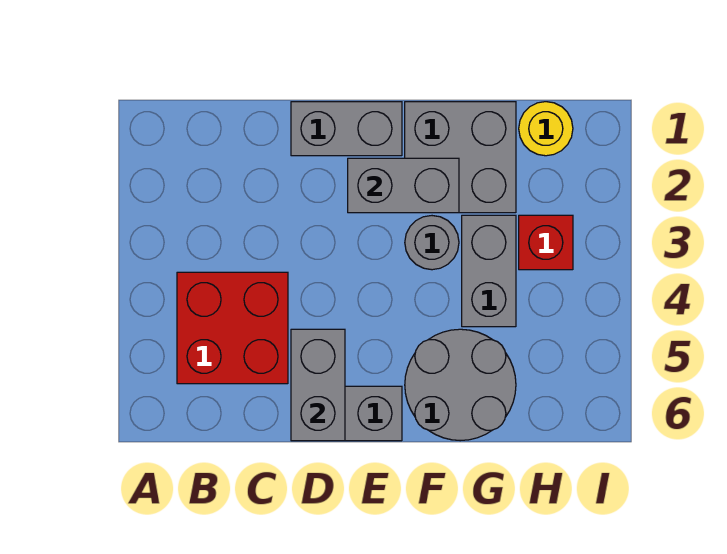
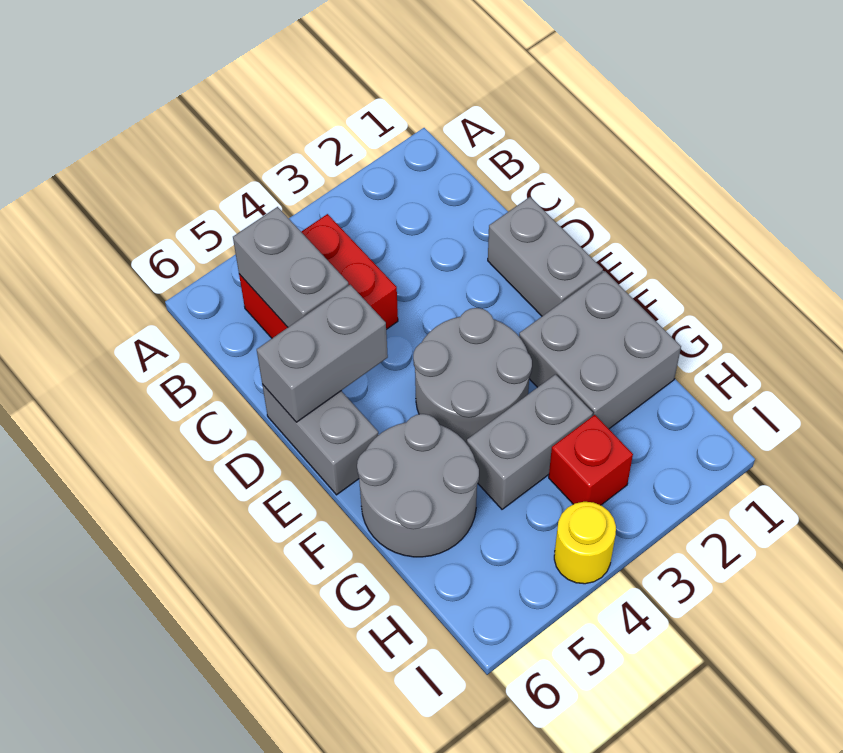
grey brick E2:F2 level 2 -> grey brick B5:C5 level 2
grey round brick F3 level 1 -> grey round brick E3:F4 level 1
yellow round brick H1 level 1 -> yellow round brick I4 level 1

